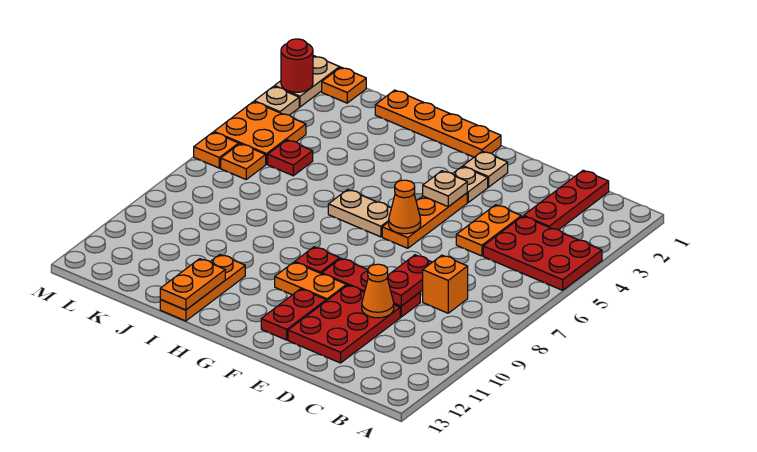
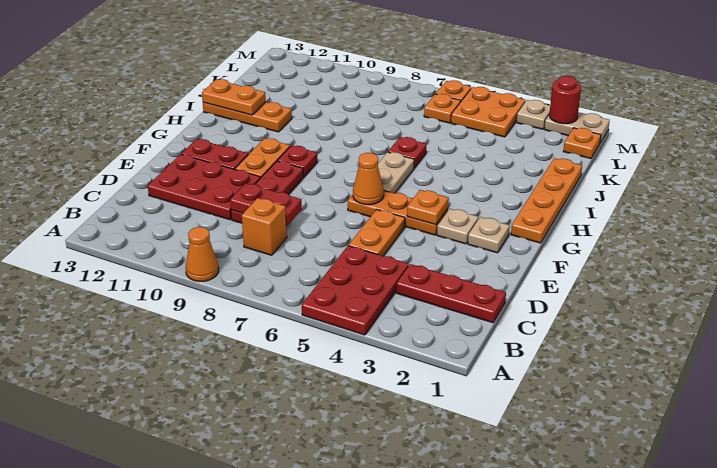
orange plate D4:D5 level 1 -> orange plate D5:E5 level 1
orange cone D10 level 2 -> orange cone A9 level 1
tan plate F4 level 2 -> orange plate F4 level 2
red plate K5 level 1 -> red plate I6 level 1

